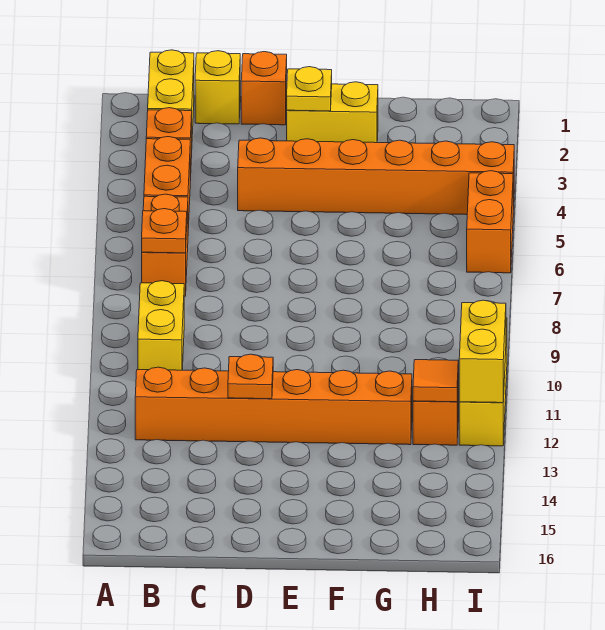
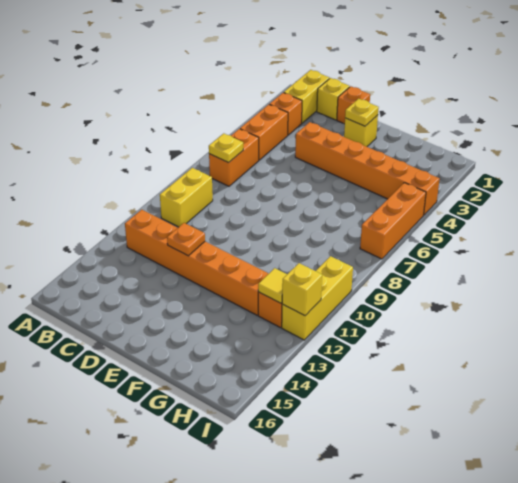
orange plate B7 level 2 -> yellow plate B7 level 2
yellow brick E2:F2 level 1 -> yellow brick E2 level 1
orange tile H12 level 2 -> yellow tile H12 level 2
orange brick I5:I6 level 1 -> orange brick I5:I7 level 1
yellow brick I11:I12 level 2 -> yellow brick I12 level 2

